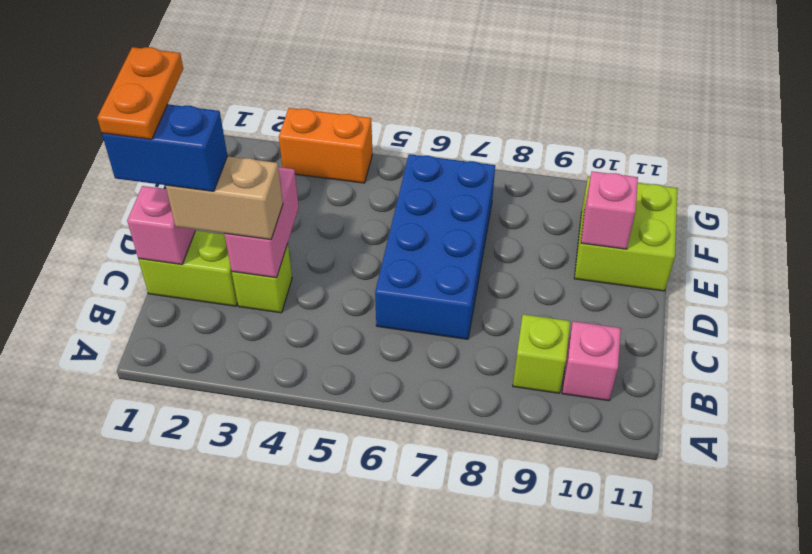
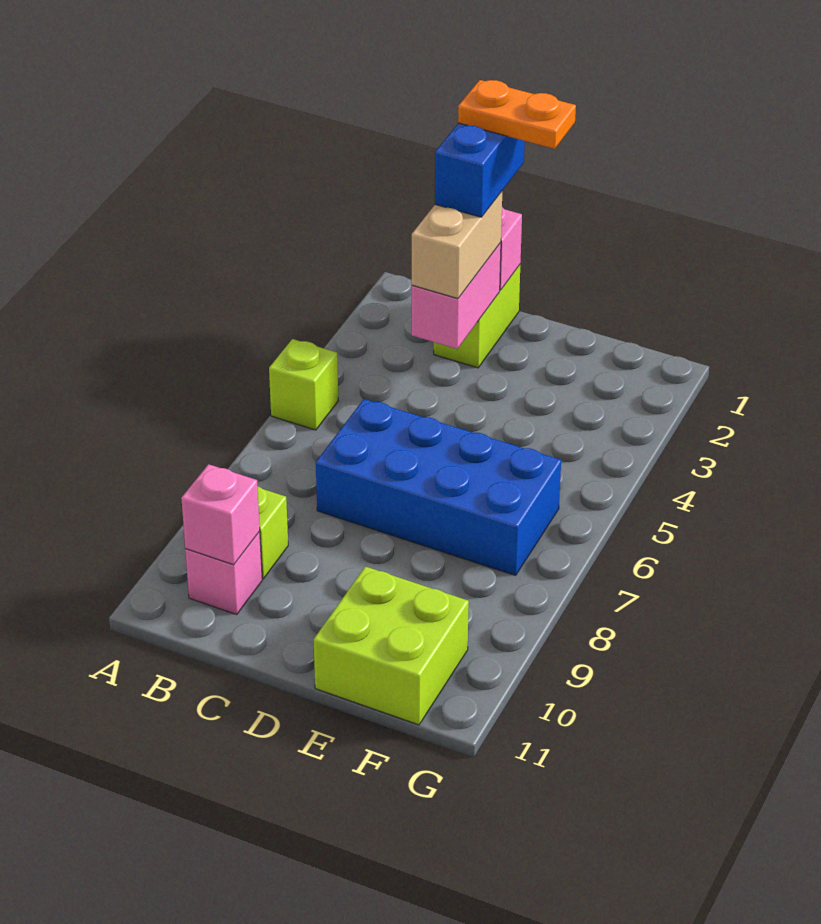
lime brick C3 level 1 -> lime brick A5 level 1
pink brick C3:D3 level 2 -> pink brick C2:C3 level 2
pink brick E10 level 2 -> pink brick B10 level 2
orange brick G3:G4 level 1 -> none

